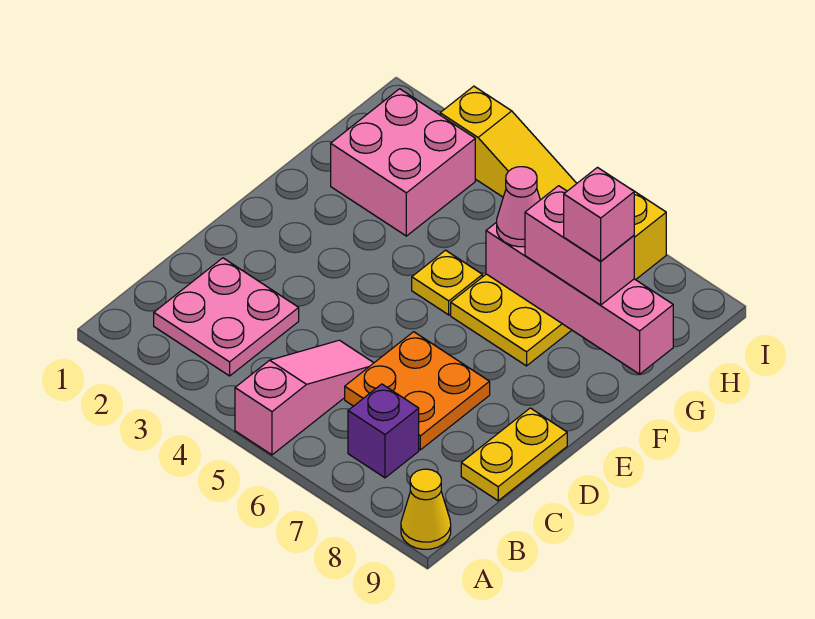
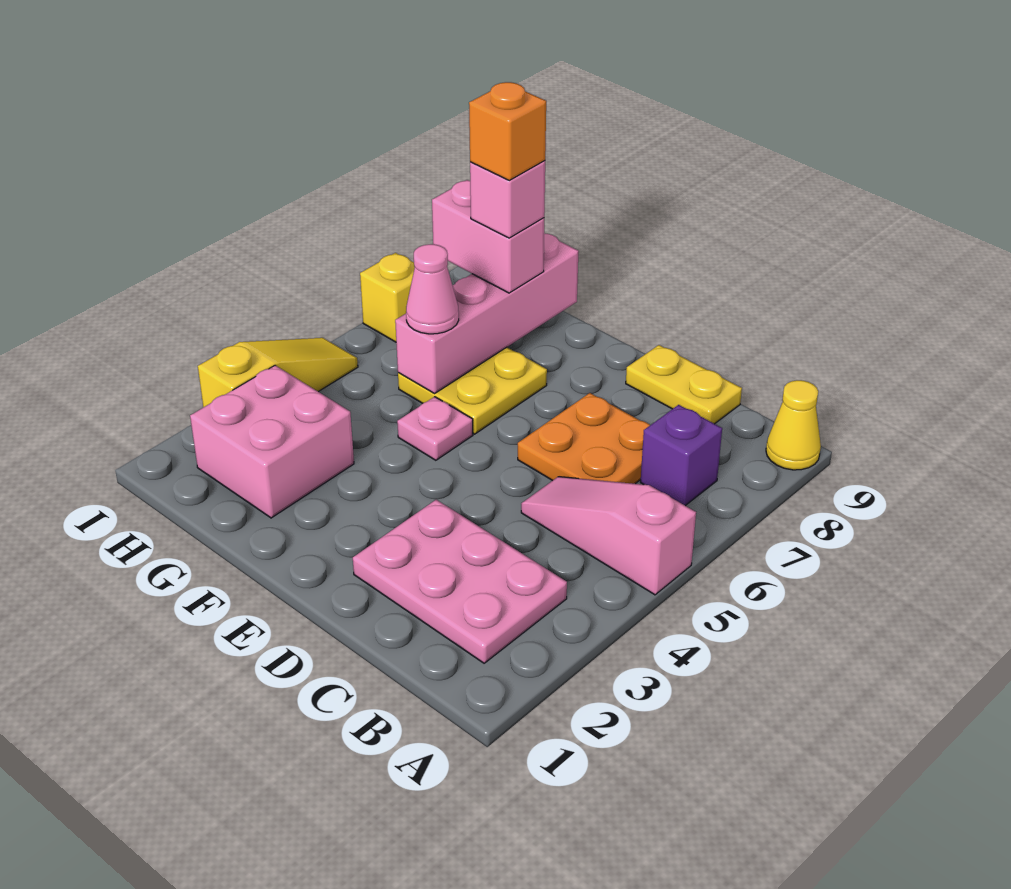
pink plate B2:C3 level 1 -> pink plate B2:D3 level 1
yellow plate F5 level 1 -> pink plate F5 level 1
pink brick G7:G8 level 3 -> pink brick G8:H8 level 3
none -> orange brick G8 level 5

